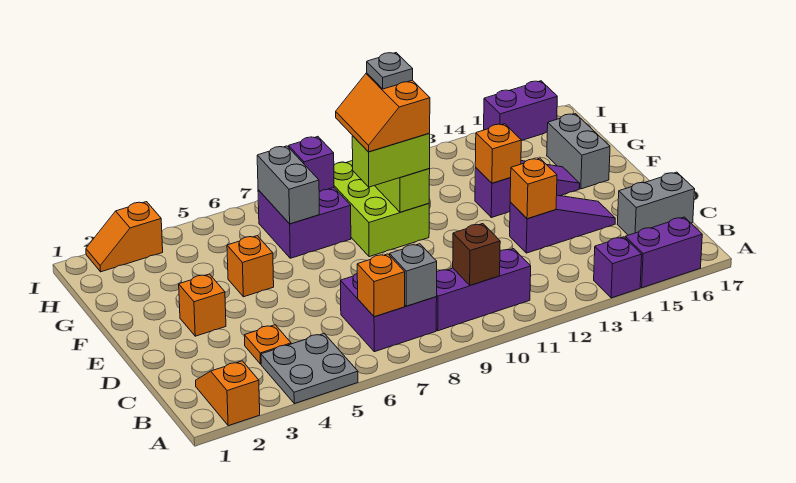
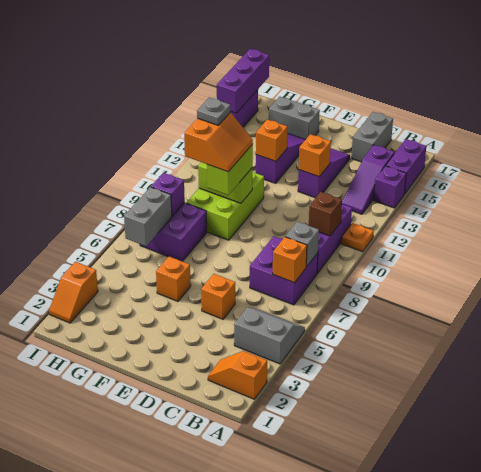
grey plate A4:B5 level 1 -> grey slope A4:B5 level 1 top 4
none -> purple slope B13:B15 level 1 top 15
orange plate C4 level 1 -> orange plate A11 level 1
orange brick E3 level 1 -> orange brick D5 level 1
lime brick F9:H10 level 1 -> lime brick F9:G11 level 1
orange slope F9:G10 level 4 top 10 -> orange slope F9:G10 level 4 top G
grey brick G7:H7 level 2 -> grey brick H6:H7 level 2
none -> purple brick I15:I17 level 2

